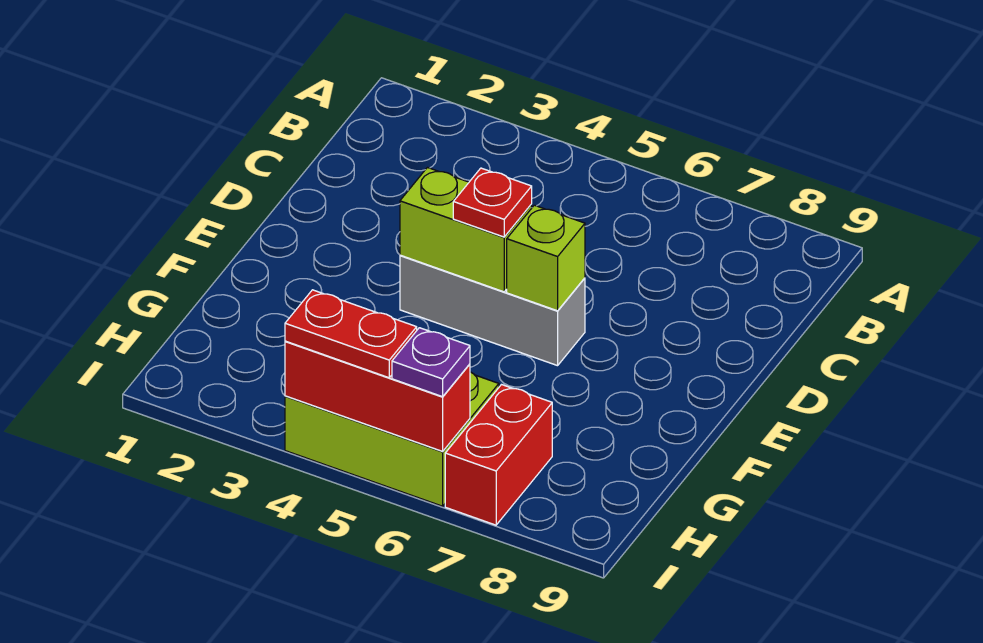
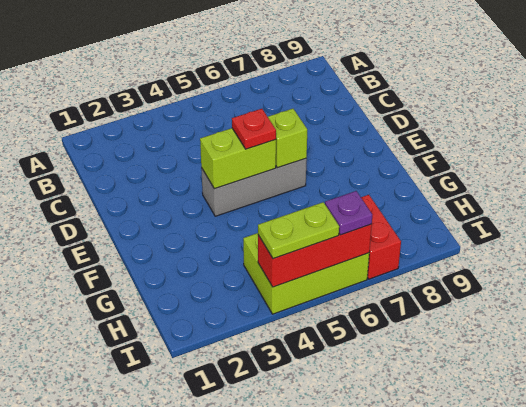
red plate I4:I5 level 3 -> lime plate I4:I5 level 3

